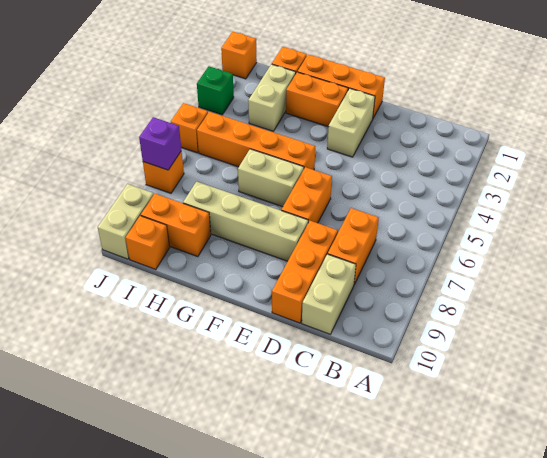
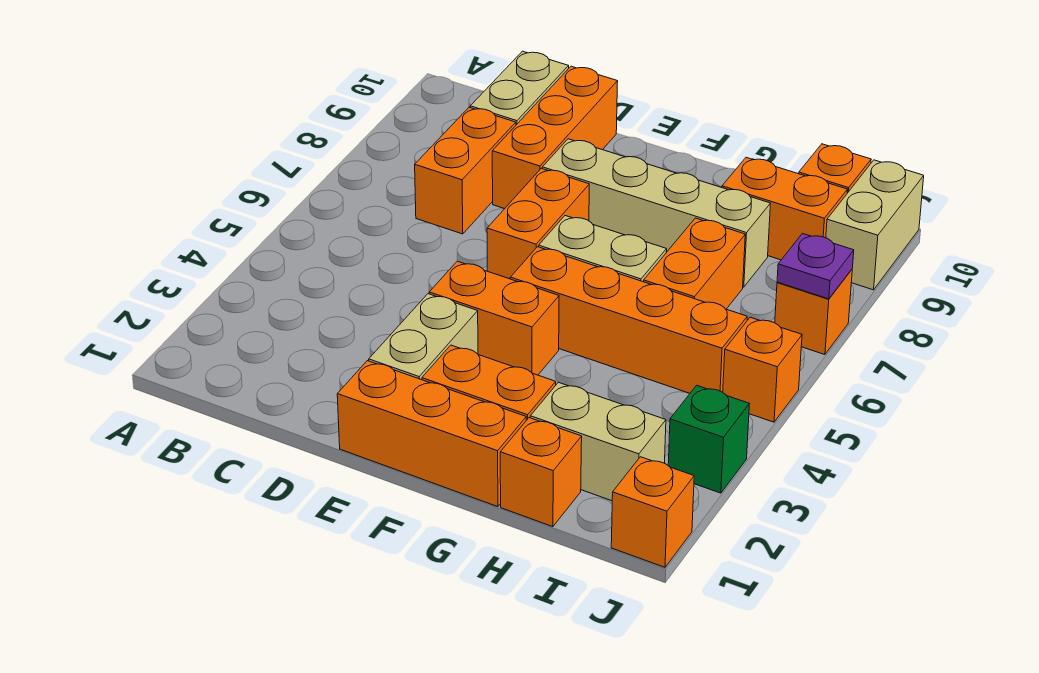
none -> orange brick E4:F4 level 1
tan brick H2:H3 level 1 -> tan brick H2:I2 level 1
none -> orange brick H6:H7 level 1
purple brick J7 level 2 -> purple plate J7 level 2

